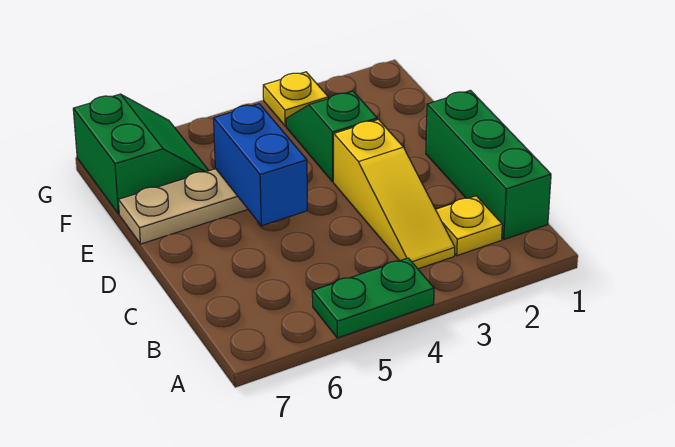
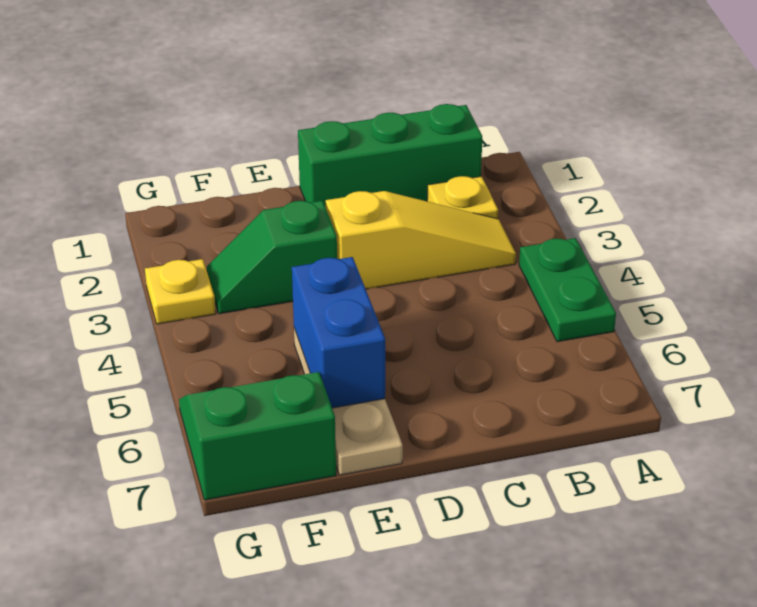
blue brick D5:E5 level 2 -> blue brick E5:E6 level 2

